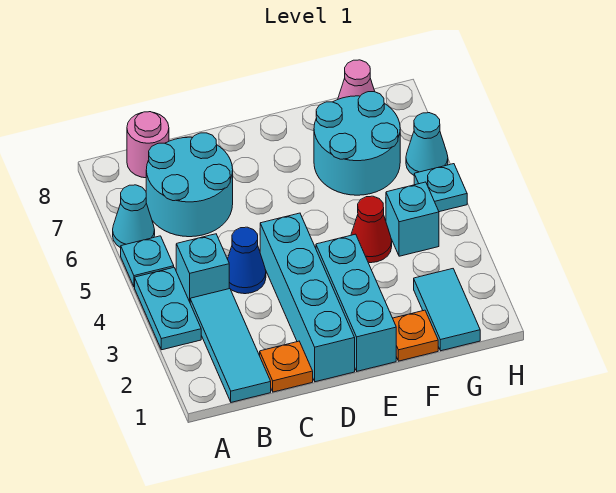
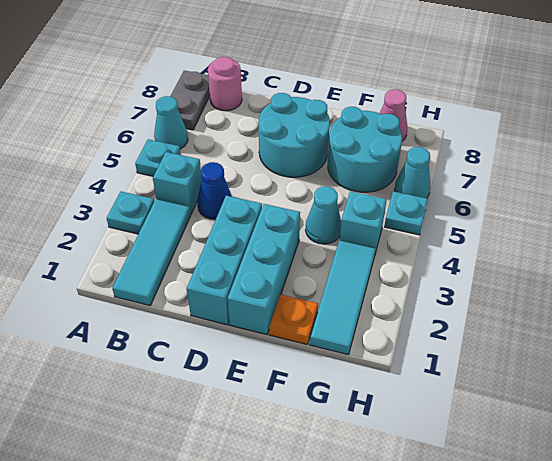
cyan plate A3:A4 level 1 -> cyan plate A3 level 1
none -> grey plate A7:A8 level 1
cyan round brick B6:C7 level 1 -> cyan round brick D6:E7 level 1
orange plate C1 level 1 -> none
cyan brick D1:D4 level 1 -> cyan brick D1:D3 level 1
red cone F4 level 1 -> cyan cone F4 level 1
cyan tile G1:G2 level 1 -> cyan tile G1:G3 level 1

